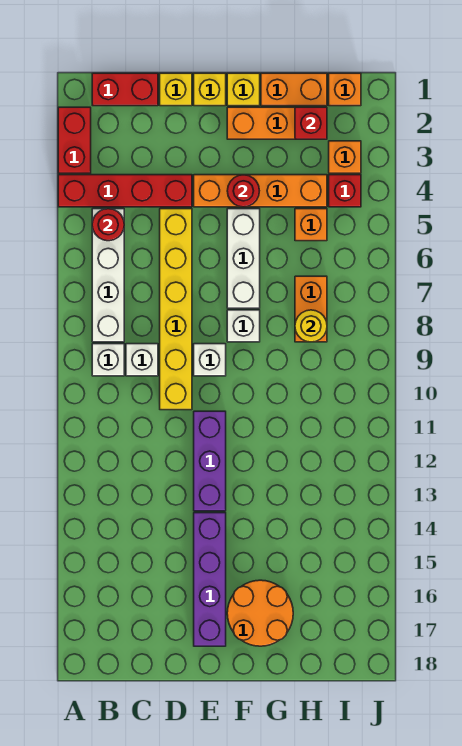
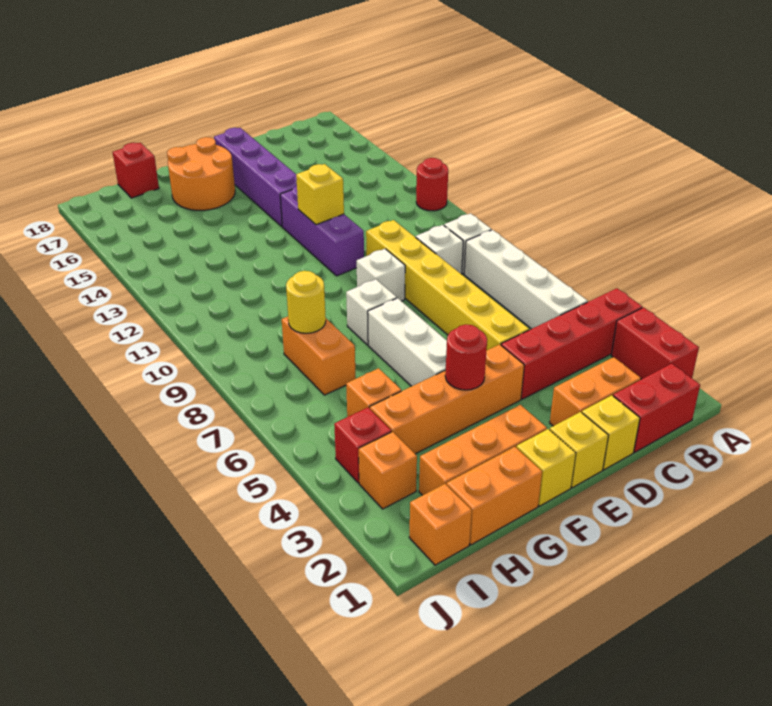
red round brick B5 level 2 -> red round brick A12 level 1
none -> orange brick C2:D2 level 1
none -> yellow brick E12 level 2
red brick H2 level 2 -> red brick H18 level 1

